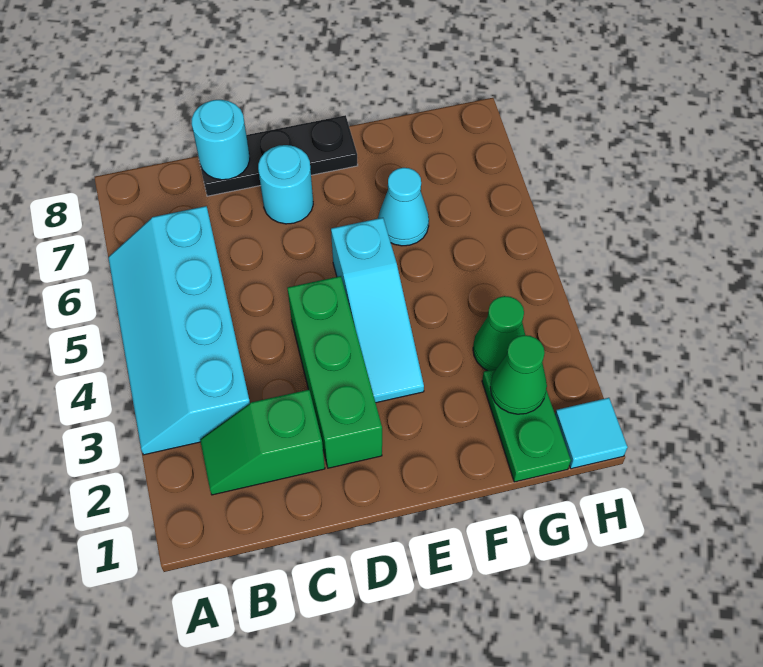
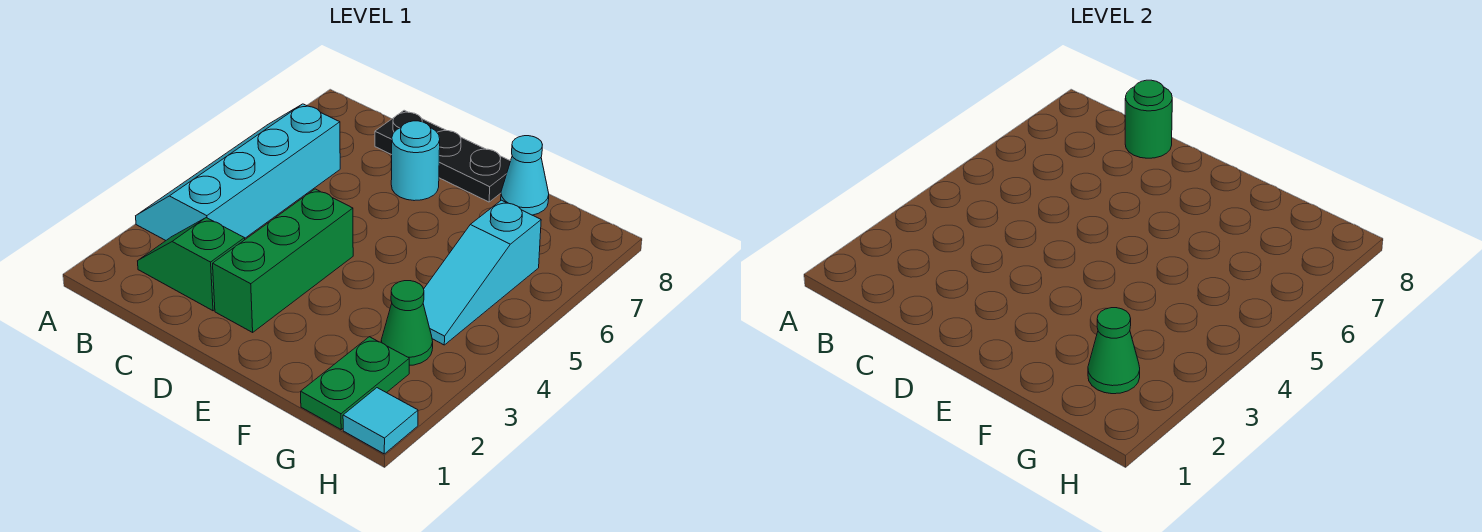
cyan round brick C8 level 2 -> green round brick C8 level 2
cyan slope E3:E5 level 1 top 5 -> cyan slope G4:G6 level 1 top 6
cyan cone F6 level 1 -> cyan cone F8 level 1

